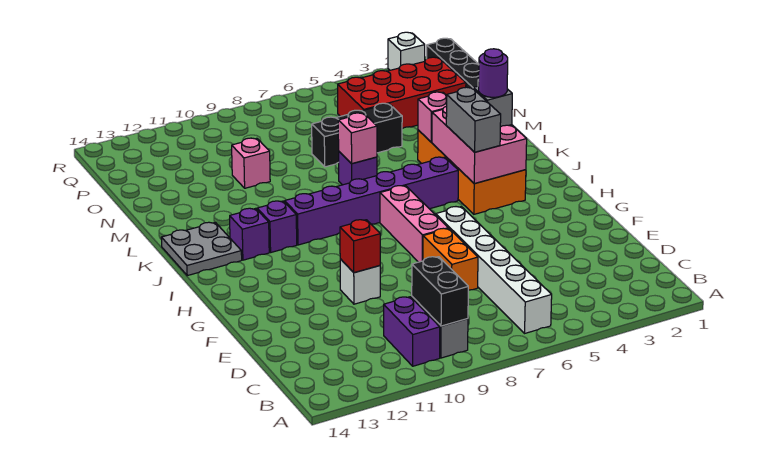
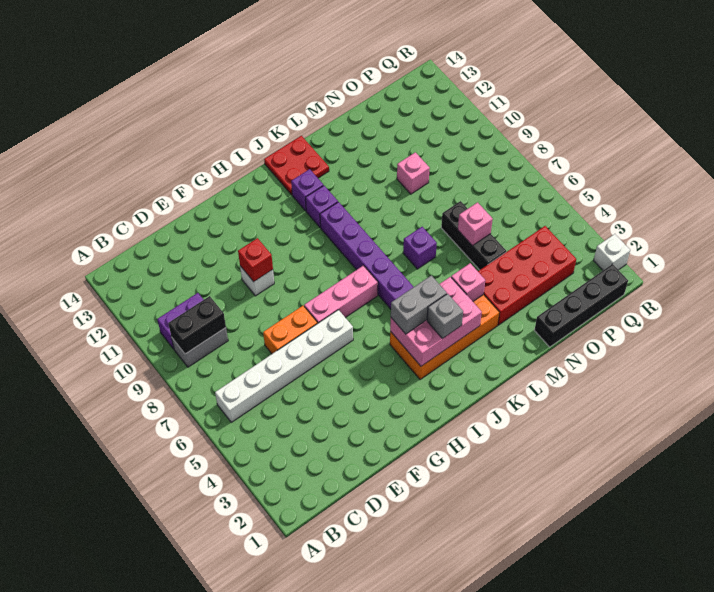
purple round brick J3 level 4 -> none
grey plate J13:K14 level 1 -> red plate J13:K14 level 1
pink brick L7 level 2 -> pink brick N6 level 2
red brick O2:P5 level 1 -> red brick M3:P4 level 1

